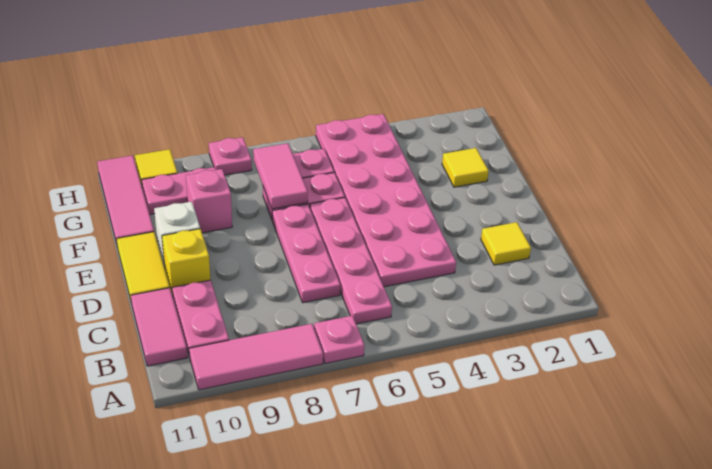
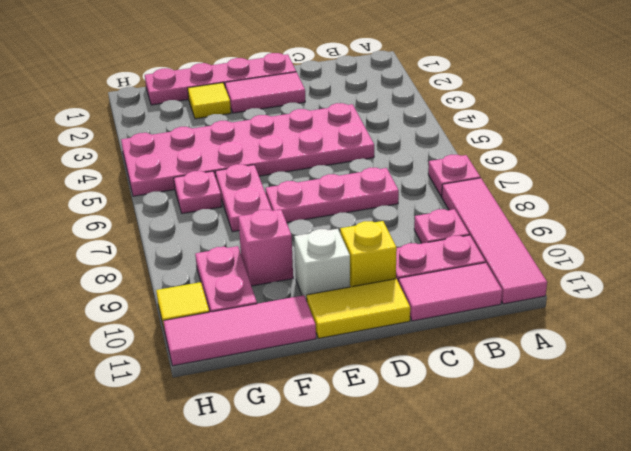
pink tile A8:A10 level 1 -> pink tile A8:A11 level 1
pink plate B6:E6 level 1 -> pink plate D1:G1 level 1
yellow tile C2 level 1 -> none
pink tile F7:G7 level 2 -> pink tile D2:E2 level 1
pink plate H8 level 1 -> pink plate B9 level 1

